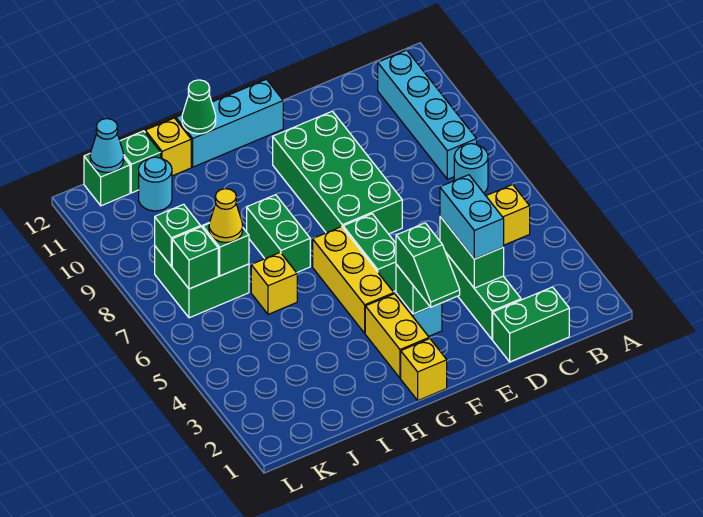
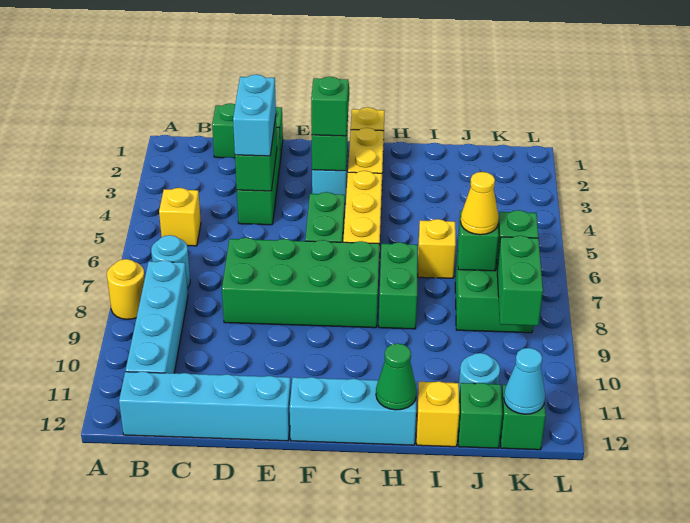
none -> yellow round brick A8 level 1
none -> cyan brick B12:E12 level 1
green brick E7:F10 level 1 -> green brick D7:G8 level 1
green brick K8 level 2 -> green brick K8:K9 level 2

